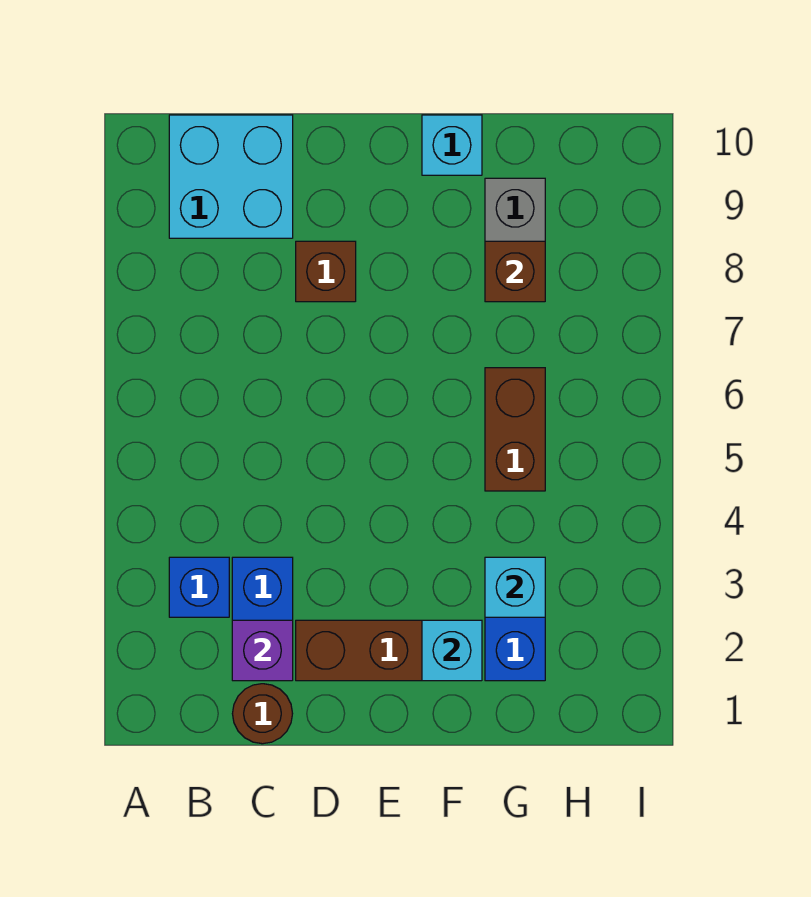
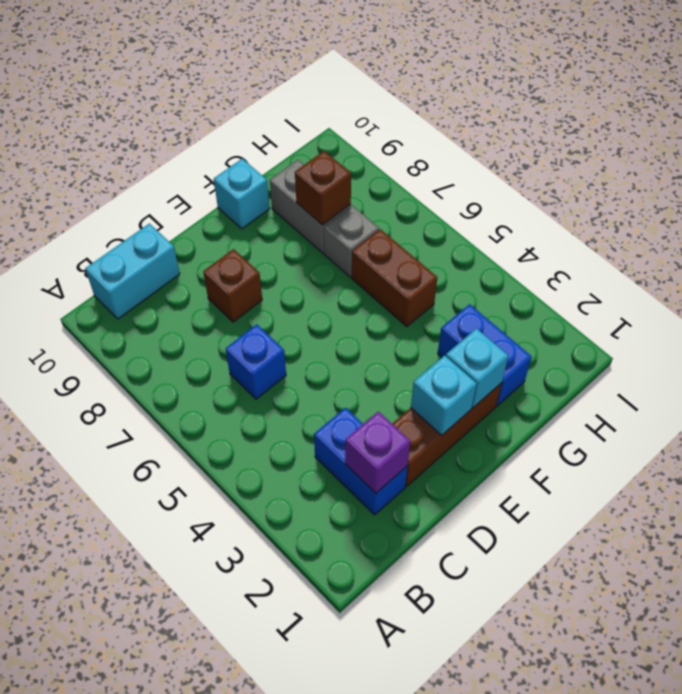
blue brick B3 level 1 -> blue brick C6 level 1
cyan brick B9:C10 level 1 -> cyan brick B10:C10 level 1
brown round brick C1 level 1 -> none
cyan brick G3 level 2 -> cyan brick E2 level 2
none -> grey brick G7 level 1

